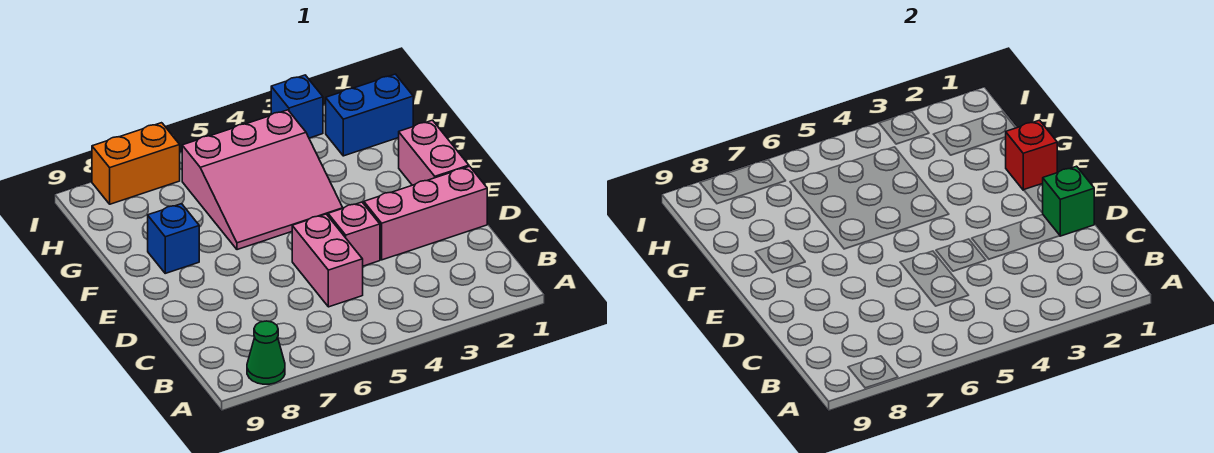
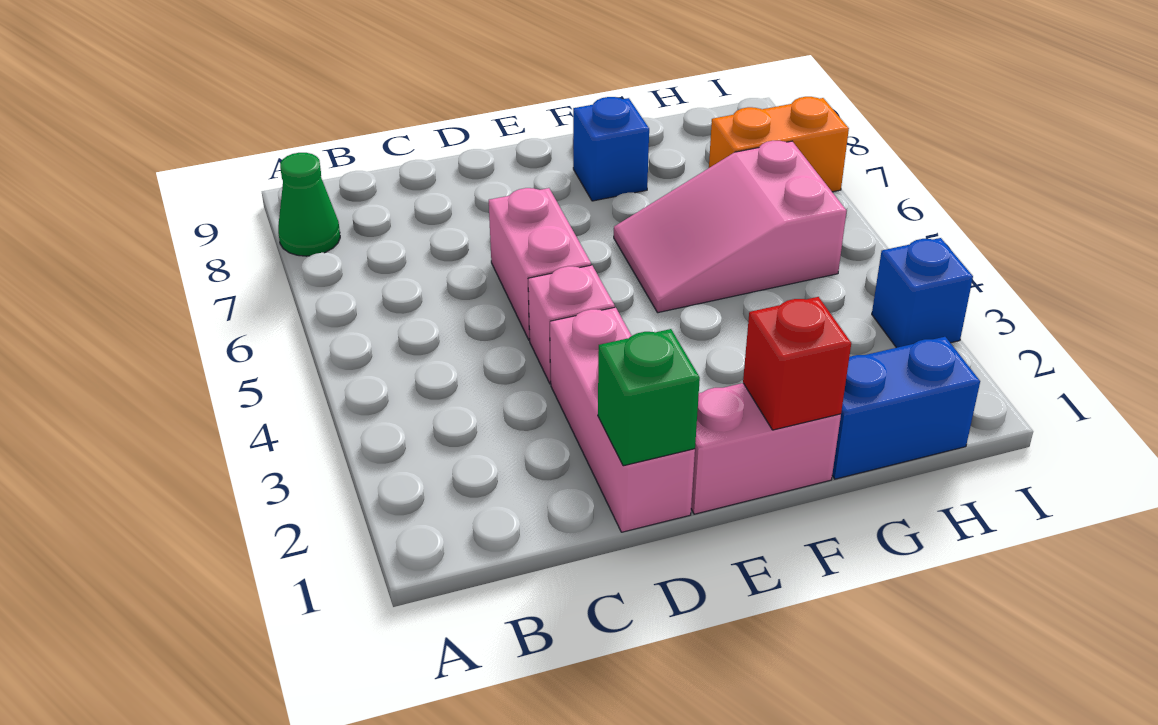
pink brick C5:D5 level 1 -> pink brick D5:D6 level 1
pink slope F4:H6 level 1 top H -> pink slope F5:H6 level 1 top H
blue brick H1:H2 level 1 -> blue brick G1:H1 level 1
orange brick I7:I8 level 1 -> orange brick H7:I7 level 1

